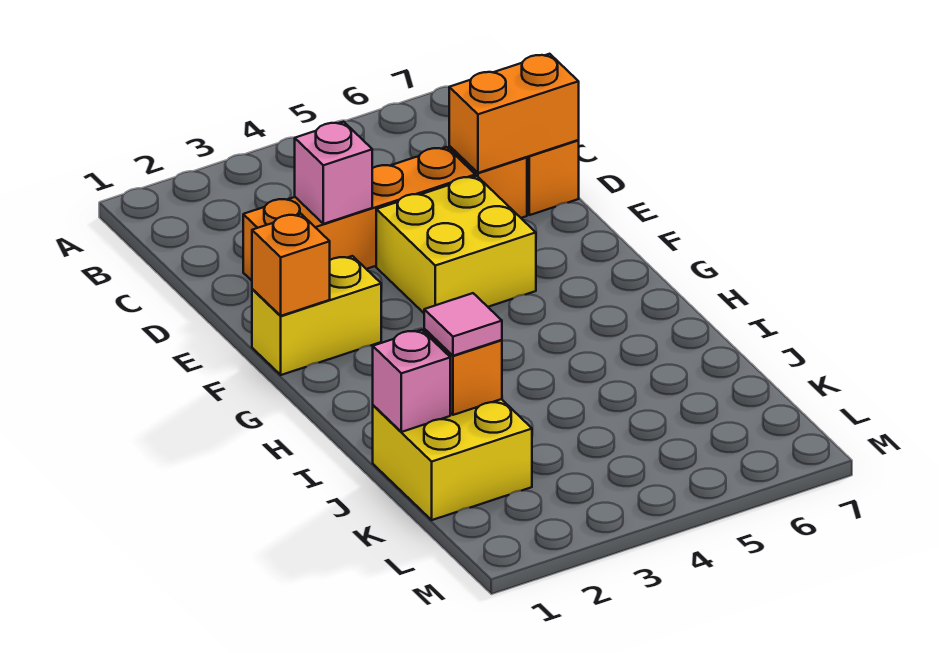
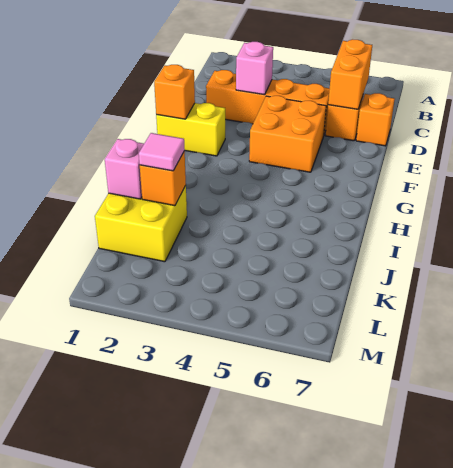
orange brick D6:D7 level 2 -> orange brick C6:D6 level 2
yellow brick E4:F5 level 1 -> orange brick E4:F5 level 1

